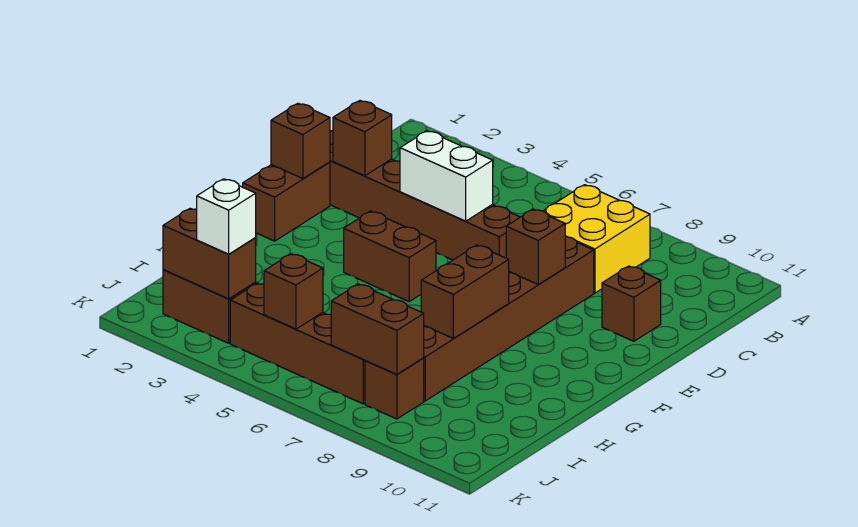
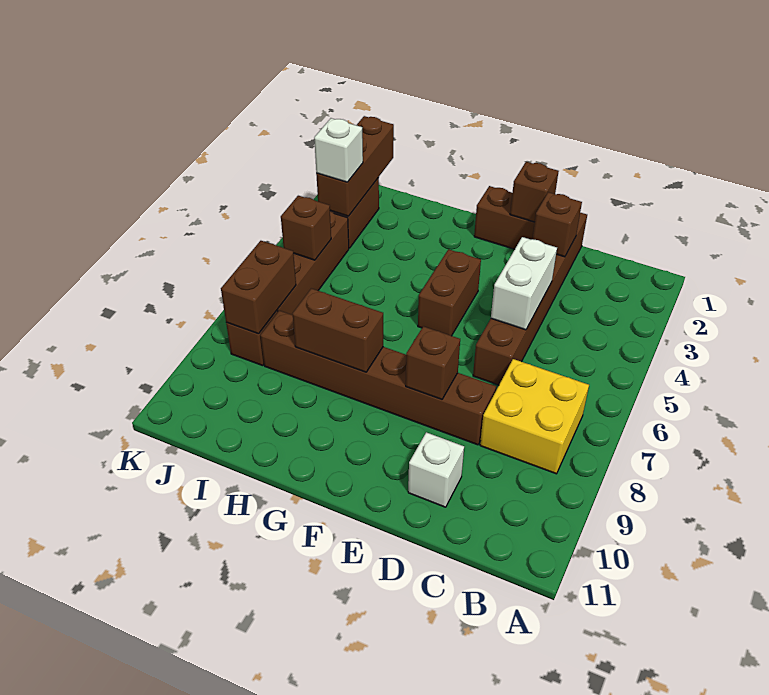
brown brick D10 level 1 -> white brick D10 level 1
brown brick J2:J3 level 2 -> brown brick J1:J3 level 2

